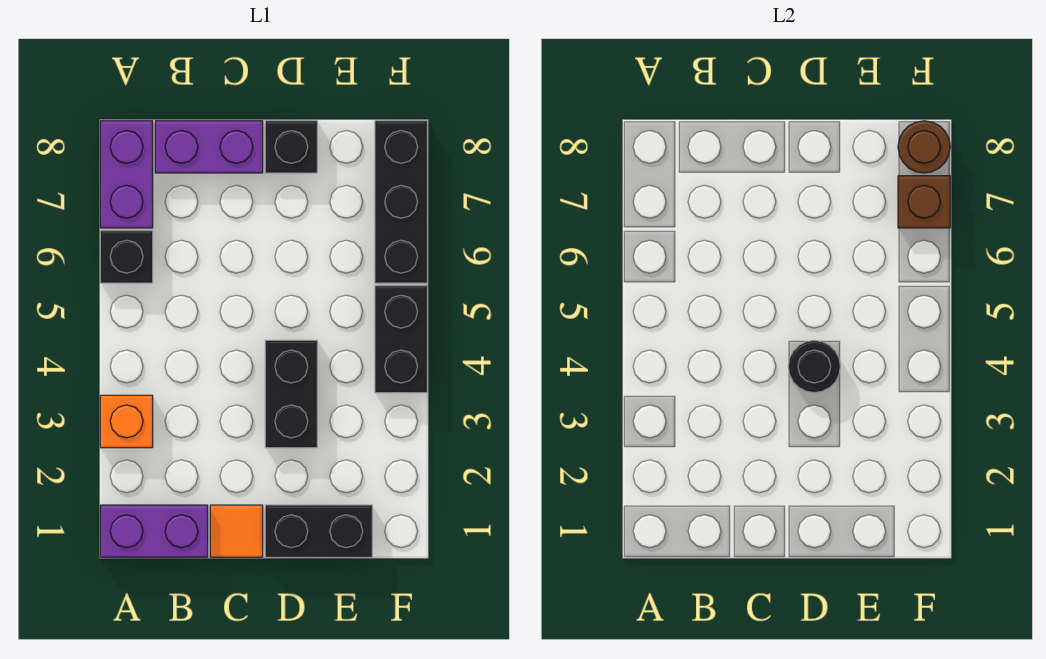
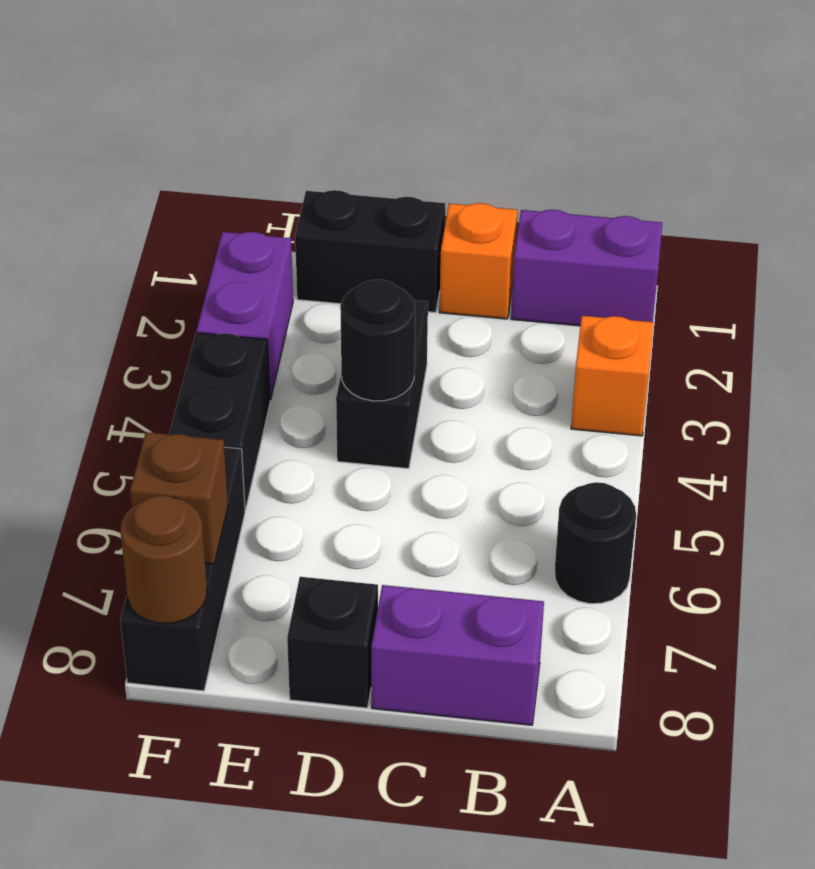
black brick A6 level 1 -> black round brick A6 level 1
purple brick A7:A8 level 1 -> purple brick F2:F3 level 1
orange tile C1 level 1 -> orange brick C1 level 1

